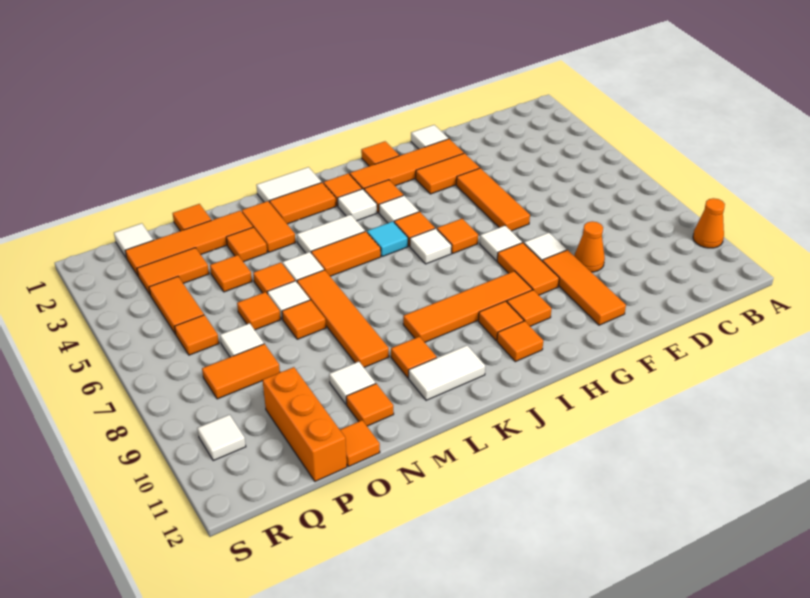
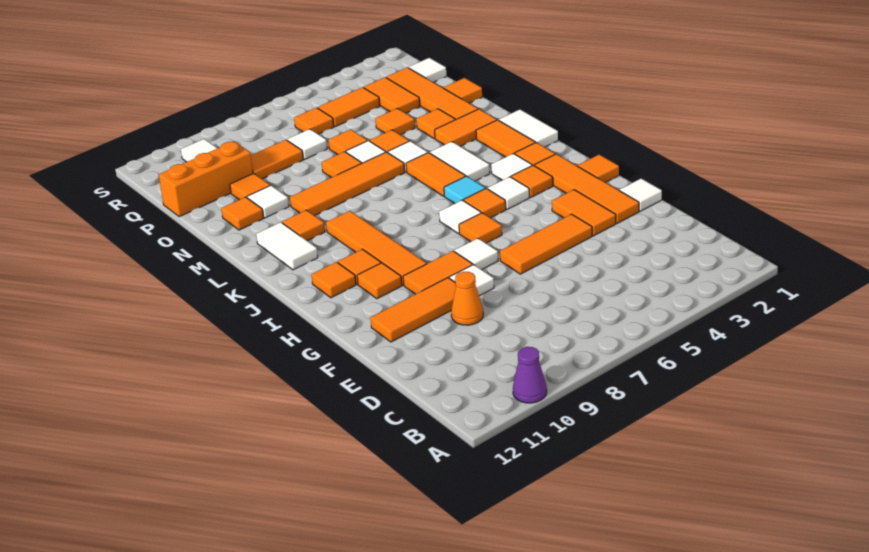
orange cone A10 level 1 -> purple cone A10 level 1
orange tile O12 level 1 -> orange tile O10 level 1
orange tile P8:Q8 level 1 -> orange tile P8:P9 level 1

